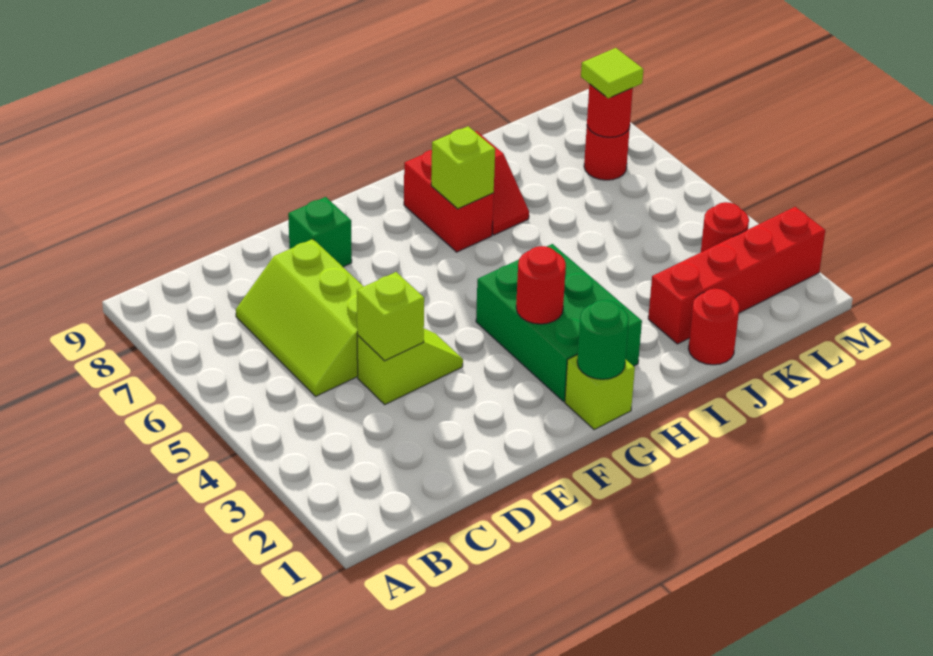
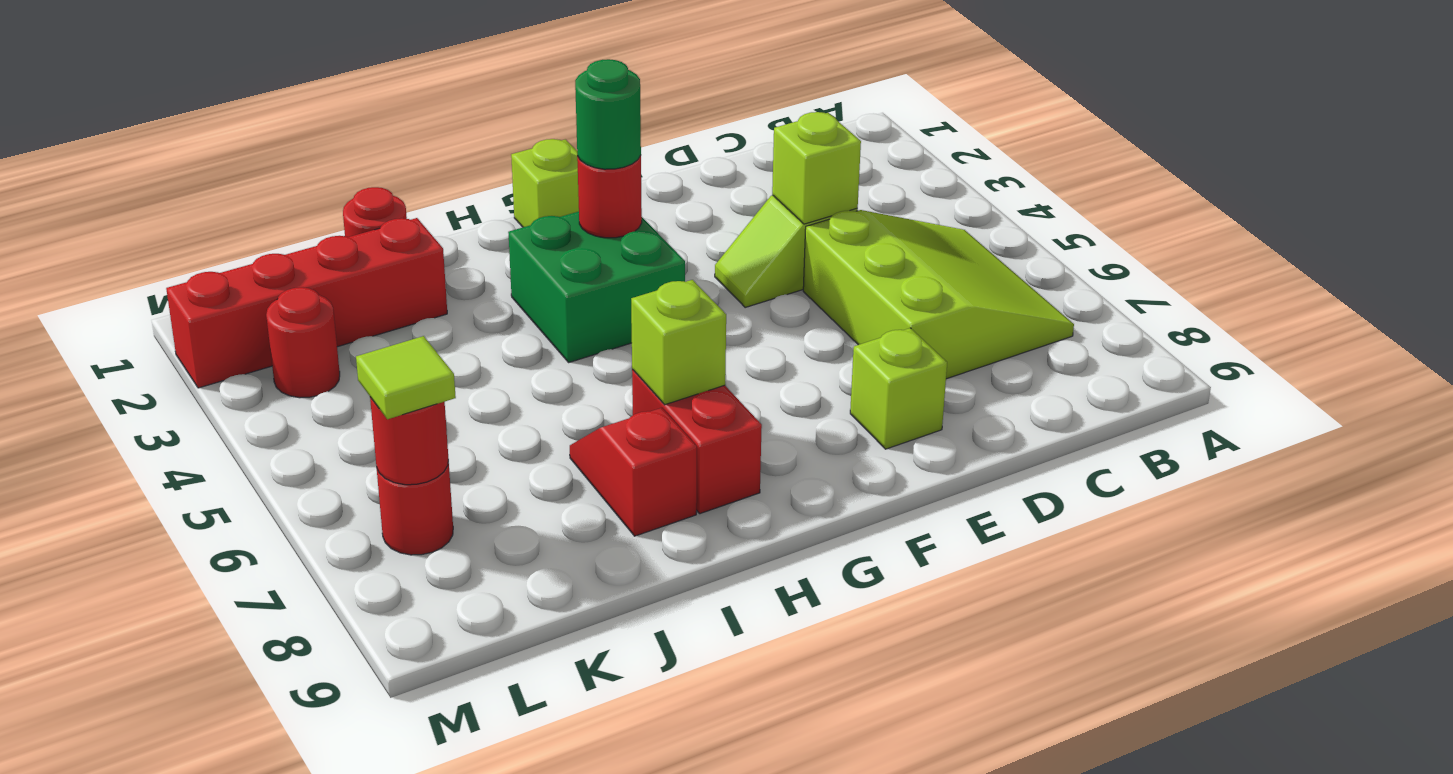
lime slope C5:D7 level 1 top D -> lime slope B5:D7 level 1 top D
green brick E8 level 1 -> lime brick E8 level 1
green round brick G1 level 2 -> green round brick G3 level 3
green brick G2:H4 level 1 -> green brick G3:H4 level 1

